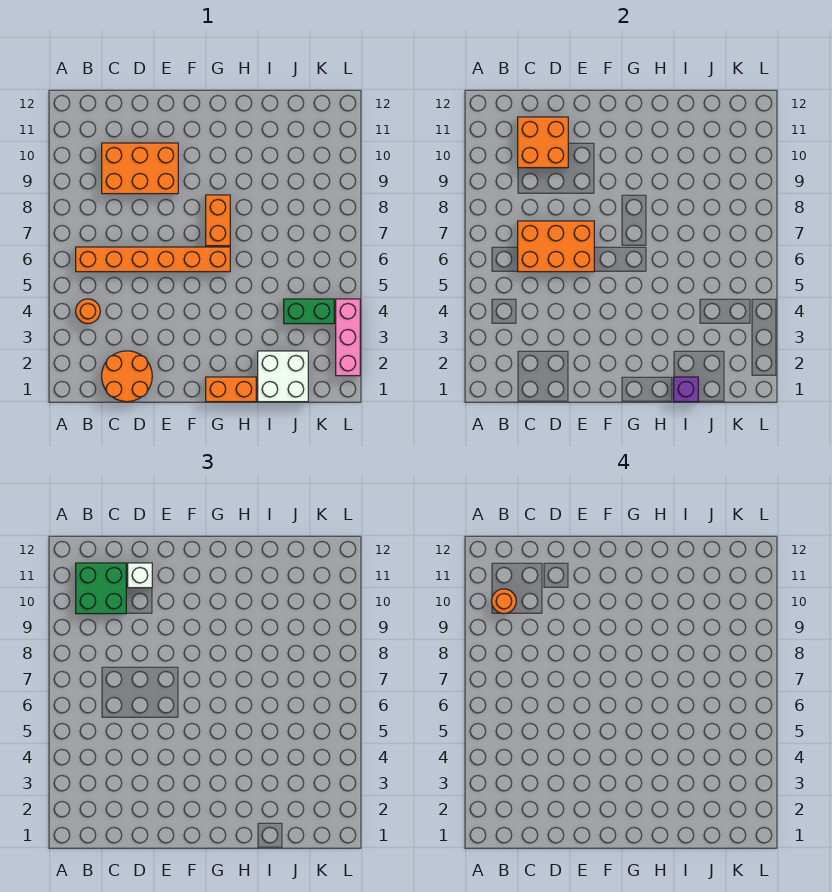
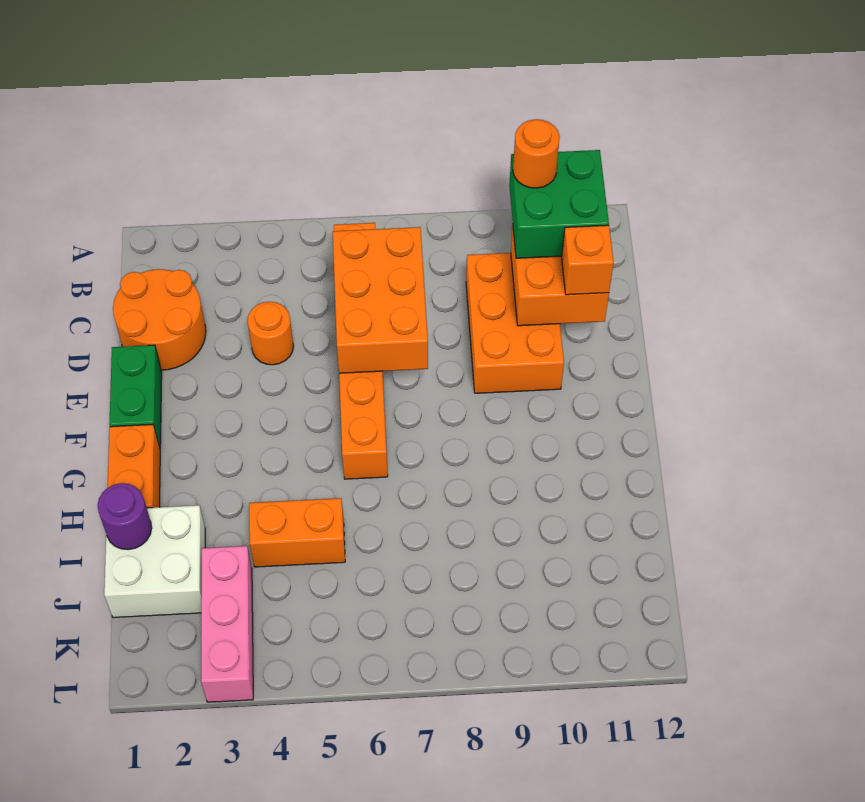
orange round brick B4 level 1 -> orange round brick D4 level 1
white brick D11 level 3 -> orange brick D11 level 3
orange brick G7:G8 level 1 -> orange brick I4:I5 level 1
purple brick I1 level 2 -> purple round brick I1 level 2
green brick J4:K4 level 1 -> green brick E1:F1 level 1
pink brick L2:L4 level 1 -> pink brick J3:L3 level 1

